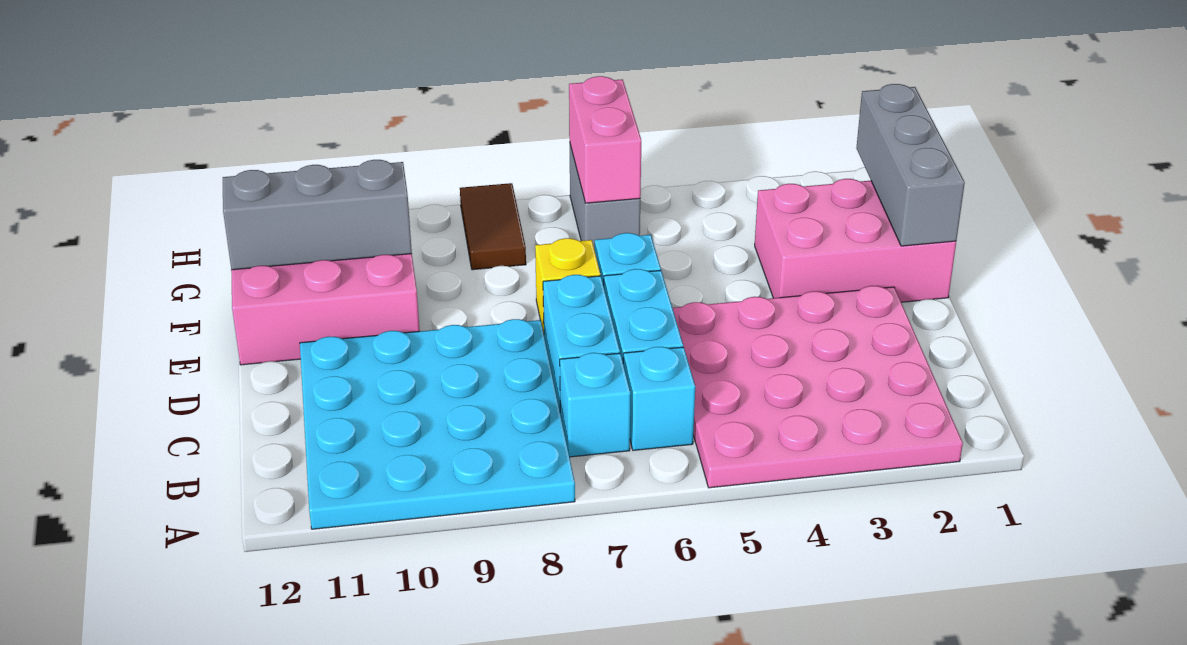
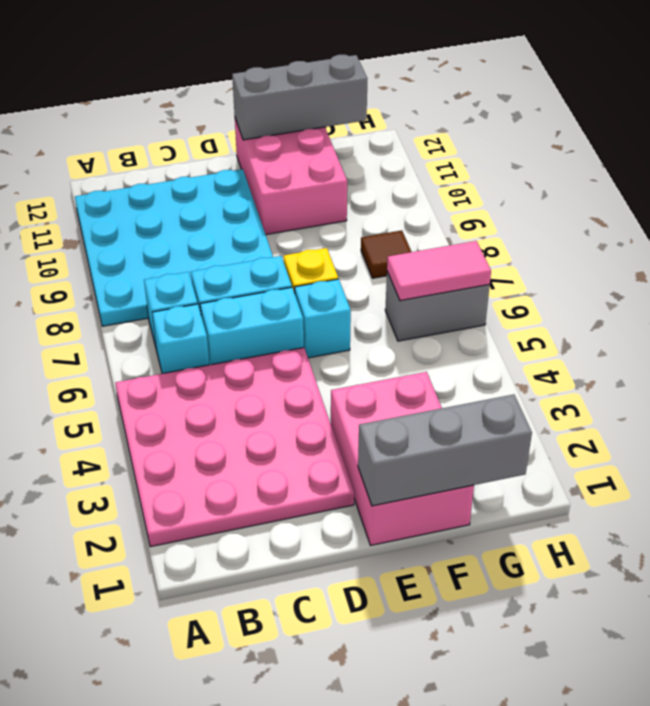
grey brick F10:F12 level 2 -> grey brick E12:G12 level 2
pink brick G6:H6 level 2 -> pink tile G6:H6 level 2
brown tile G8:H8 level 1 -> brown tile G8 level 1

